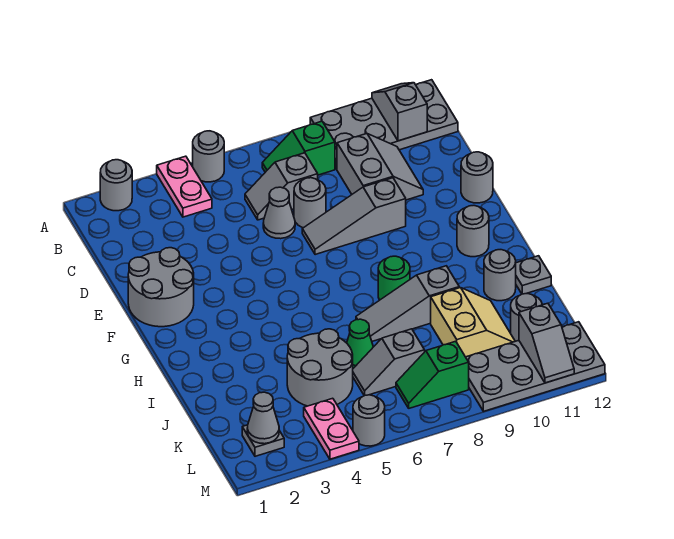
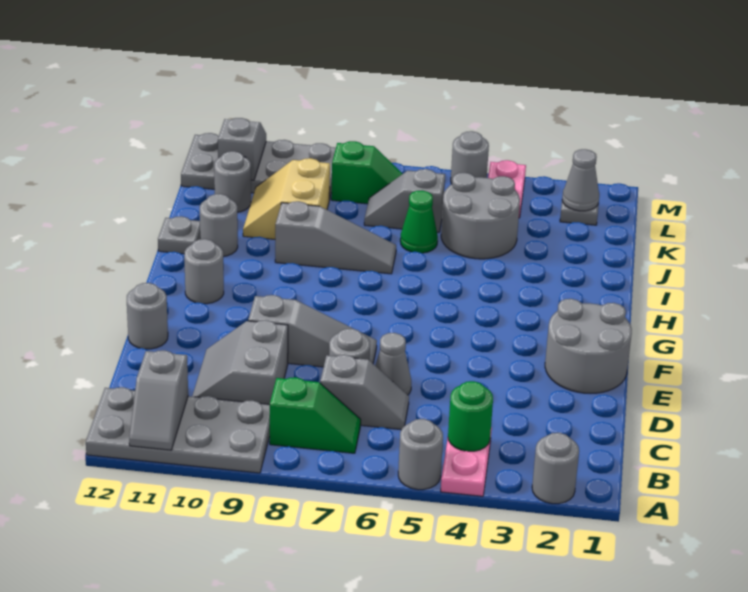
green round brick H8 level 1 -> green round brick B4 level 2
grey slope K6:K7 level 1 top 7 -> grey slope K6:K7 level 1 top 6

